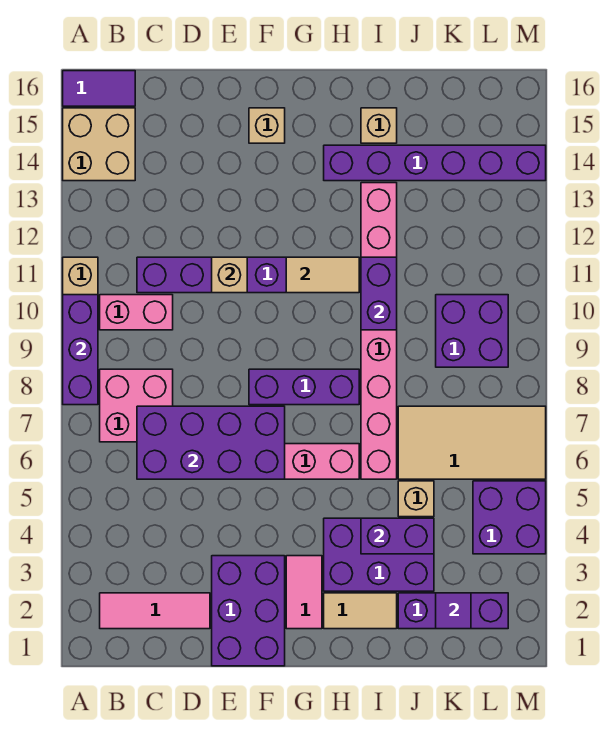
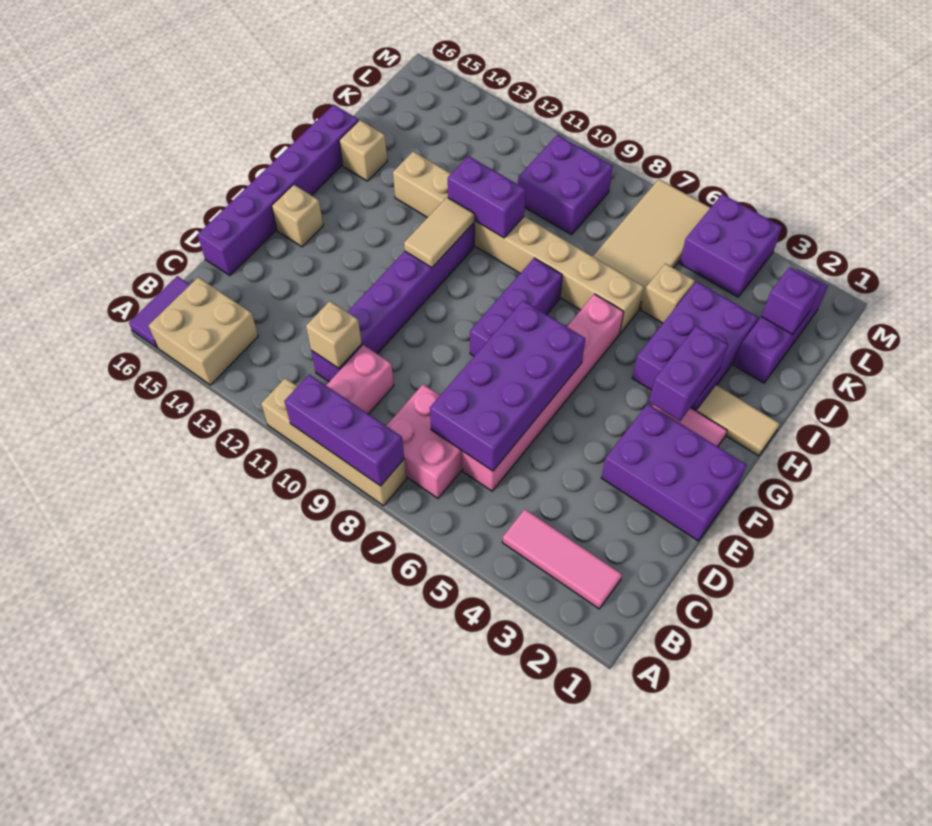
pink tile B2:D2 level 1 -> pink tile B2:B4 level 1
tan brick E11 level 2 -> tan brick C11 level 2
tan tile H2:I2 level 1 -> tan tile H1:H2 level 1
purple brick H14:M14 level 1 -> purple brick D16:I16 level 1
purple brick I4:J4 level 2 -> purple brick G3:H3 level 2
pink brick I6:I13 level 1 -> tan brick I6:I13 level 1
purple tile K2 level 2 -> purple brick K2 level 2

